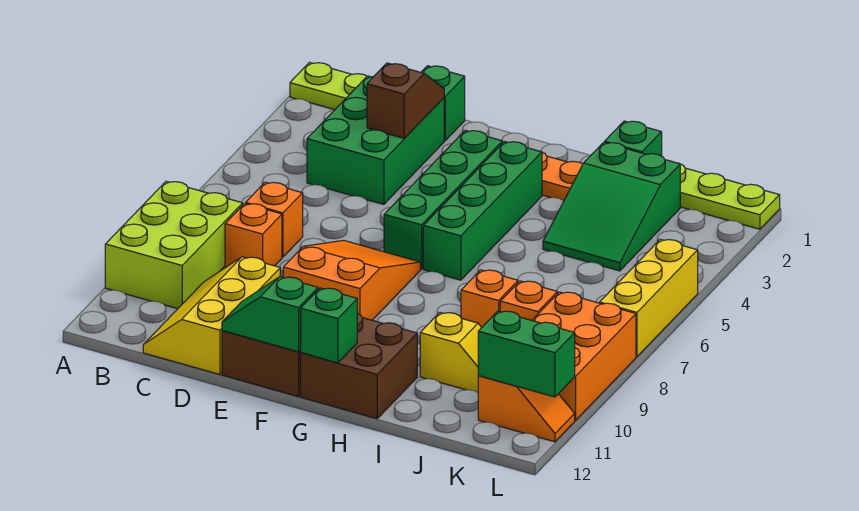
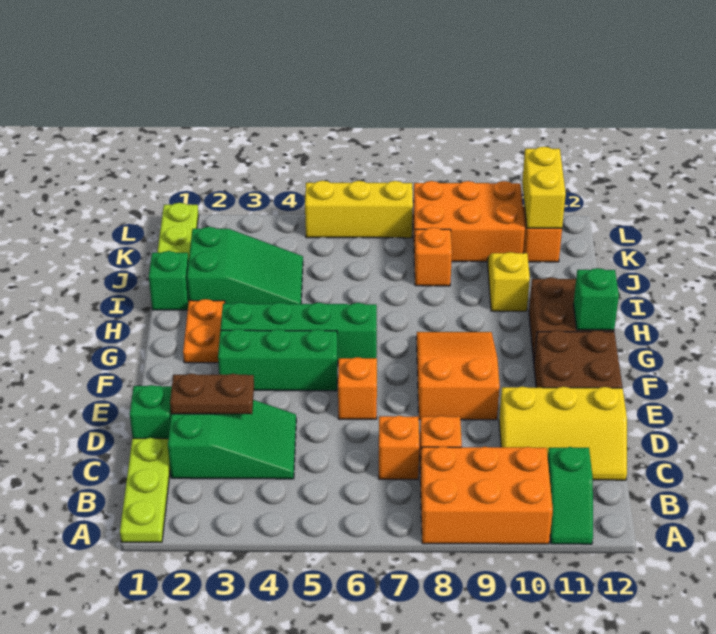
lime brick A8:B10 level 1 -> orange brick A8:B10 level 1
green brick C2:D4 level 1 -> green slope C2:D4 level 1 top 2
brown slope D2:D3 level 2 top 3 -> brown plate D2:D3 level 2
orange slope E7:F9 level 1 top 9 -> orange slope E8:G9 level 1 top E
green slope E12:F12 level 2 top F -> green slope A11:B11 level 1 top B
green brick F3:F6 level 1 -> green brick F3:F5 level 1
orange brick I8 level 1 -> orange brick E6 level 1
green brick K11:L11 level 2 -> yellow brick K11:L11 level 2

